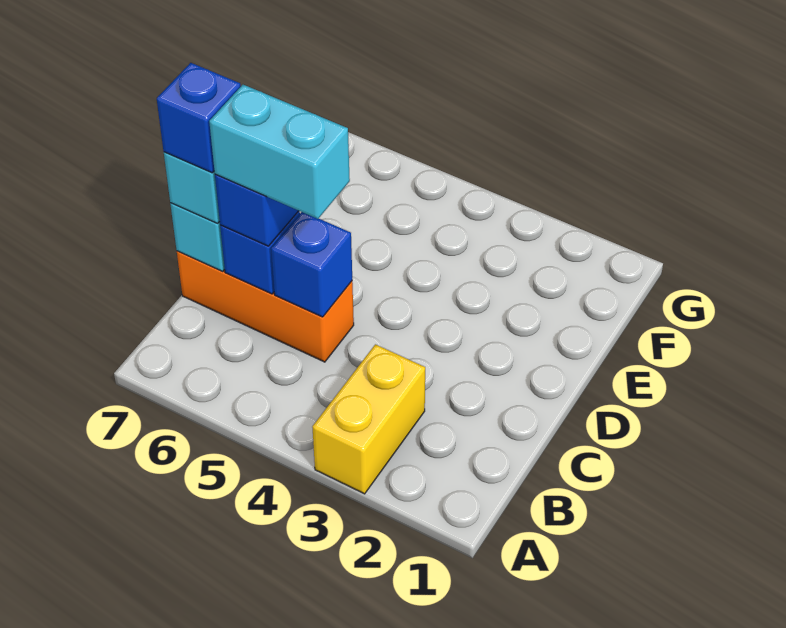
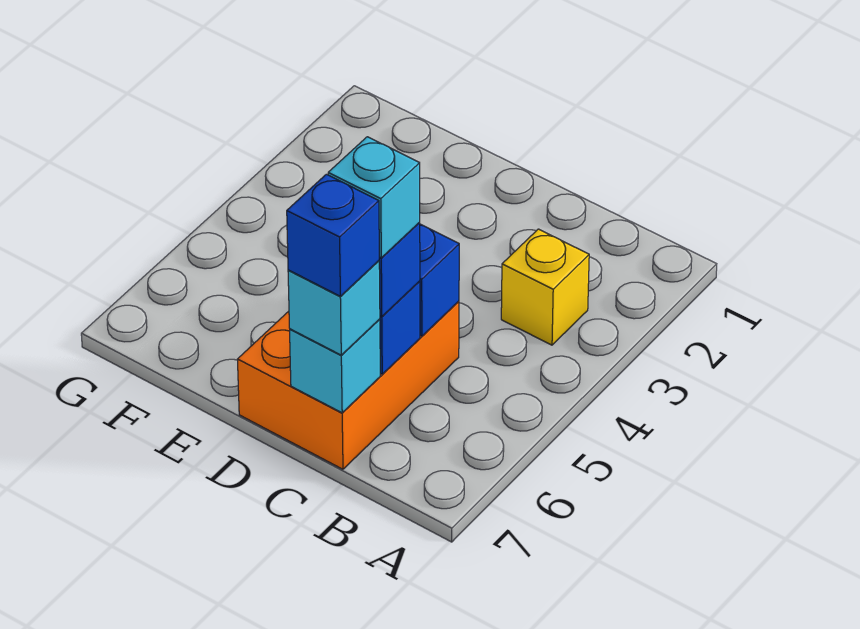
yellow brick A3:B3 level 1 -> yellow brick B3 level 1
orange brick C5:C7 level 1 -> orange brick C5:D7 level 1
cyan brick C5:C6 level 4 -> cyan brick C6 level 4

